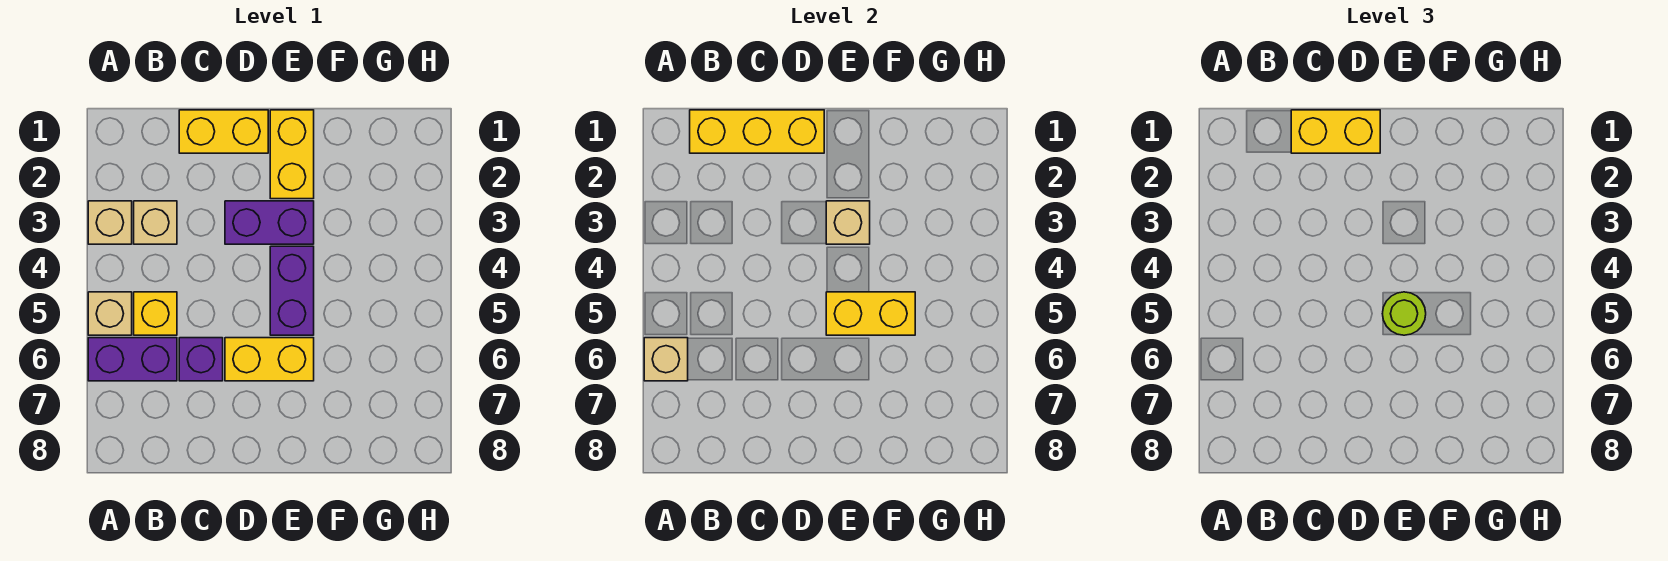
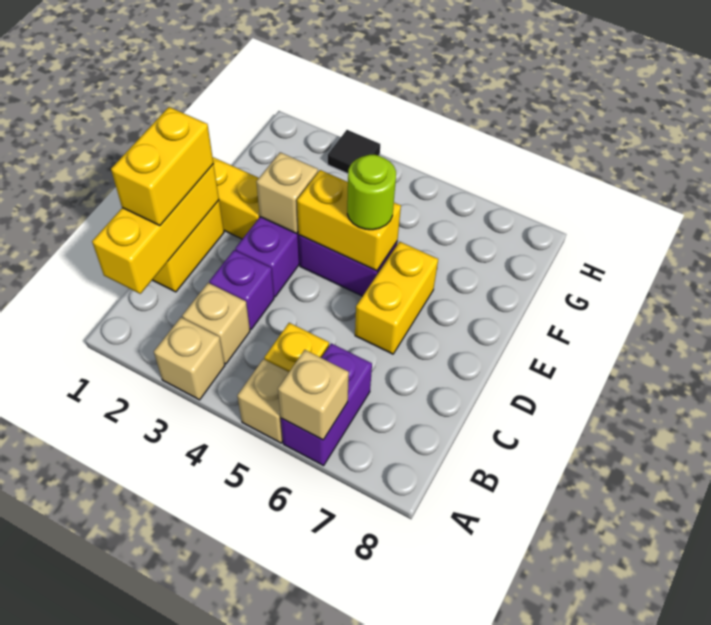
purple brick C6 level 1 -> purple brick C3 level 1
yellow brick E5:F5 level 2 -> yellow brick E4:E5 level 2
none -> black tile H3 level 1

